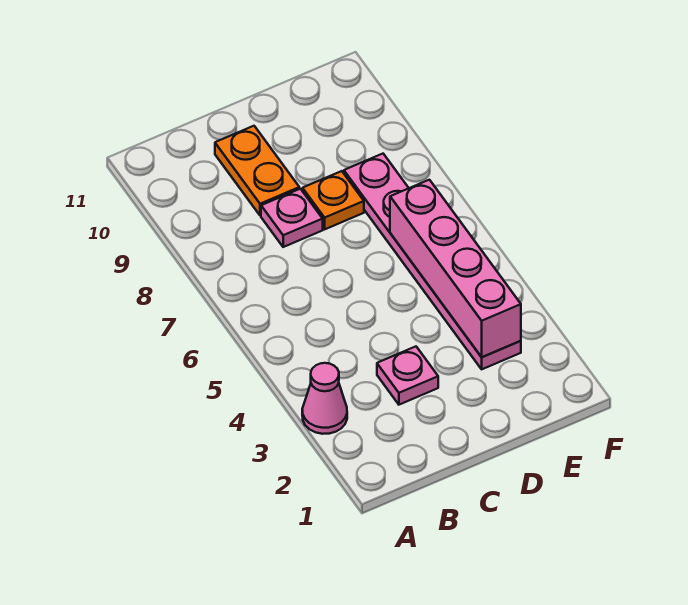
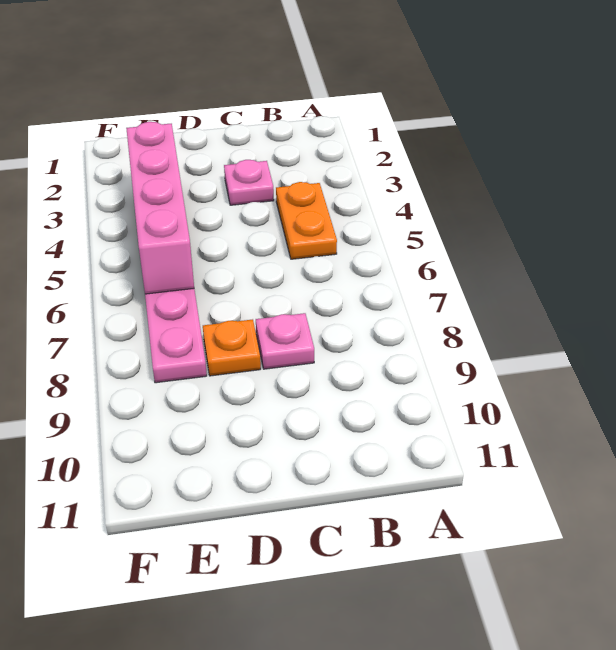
pink cone A3 level 1 -> none
orange plate C9:C10 level 1 -> orange plate B4:B5 level 1

